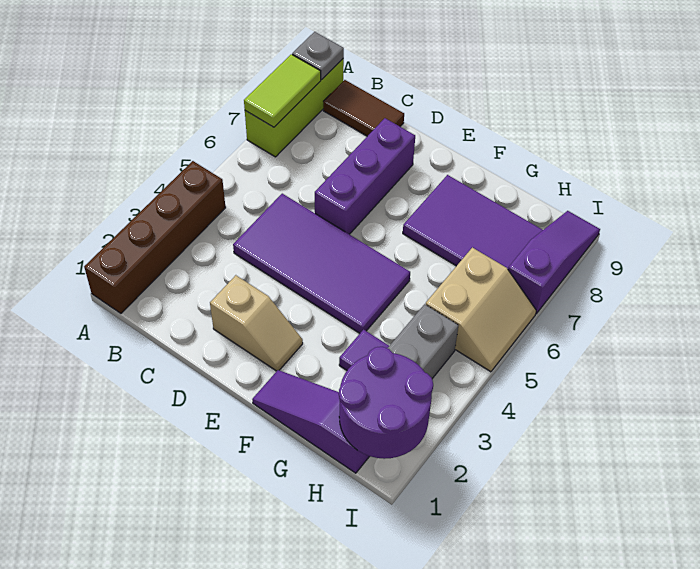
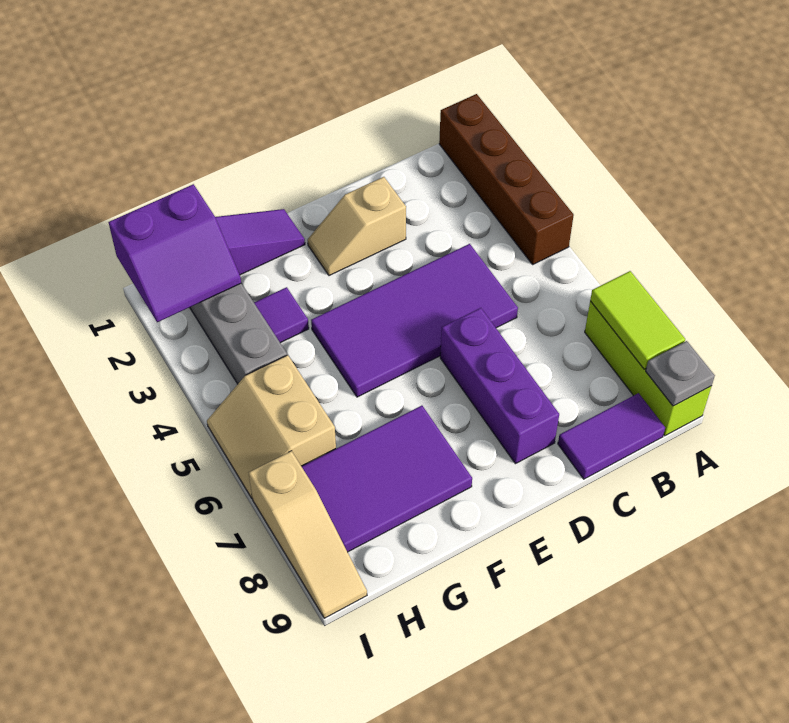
brown tile B9:C9 level 1 -> purple tile B9:C9 level 1
purple round brick H1:I2 level 2 -> purple slope H1:I2 level 2 top 1
purple slope I7:I9 level 1 top 7 -> tan slope I7:I9 level 1 top 7

